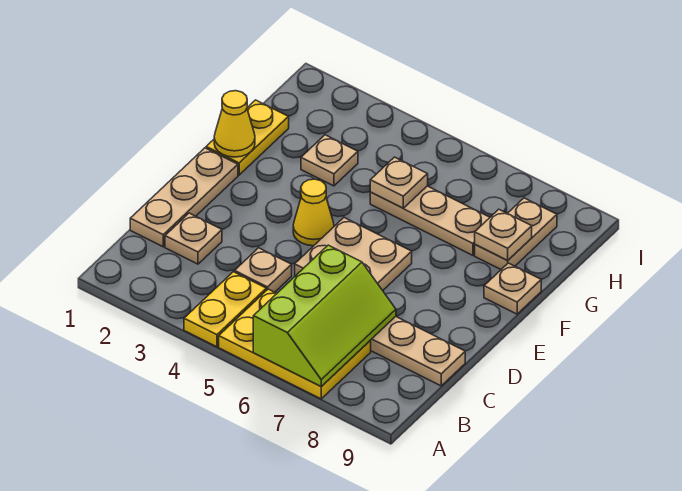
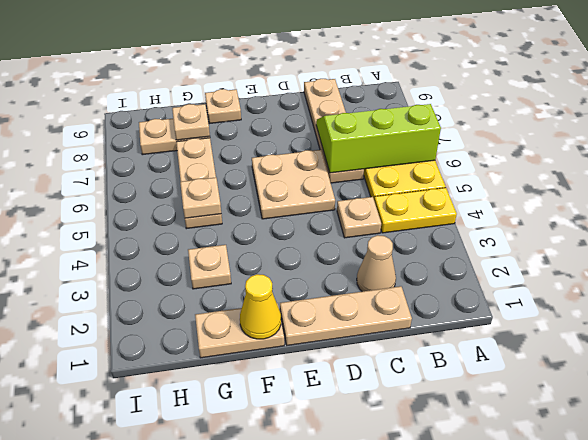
tan plate C2 level 1 -> tan cone C2 level 1
yellow cone E4 level 1 -> none
yellow plate F1:G1 level 1 -> tan plate F1:G1 level 1

